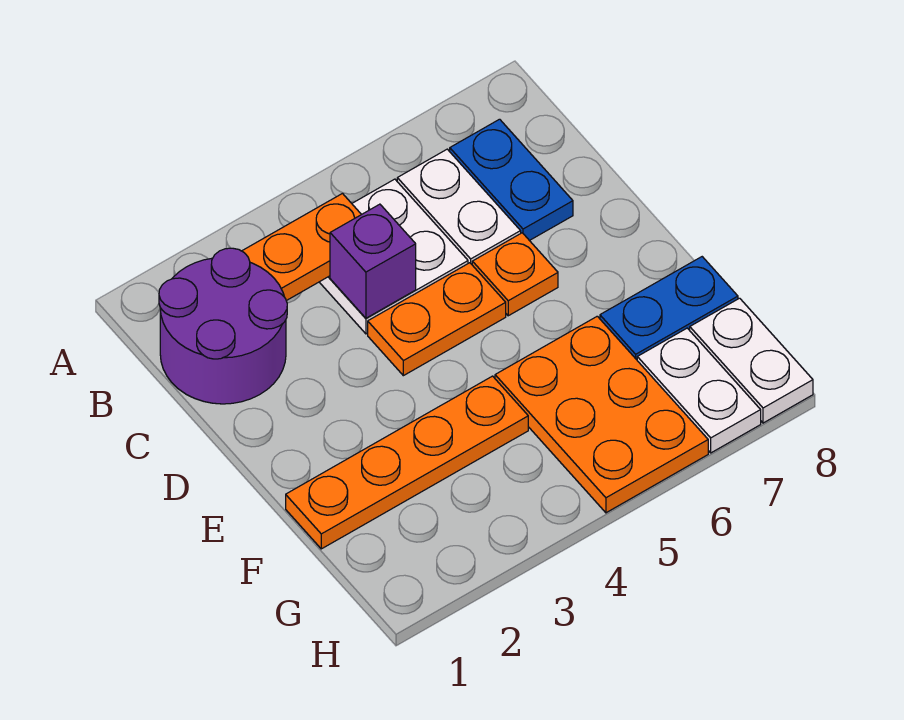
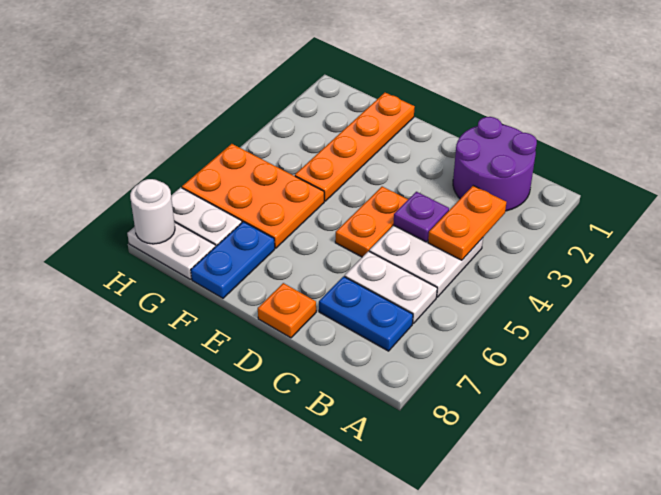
purple brick C4 level 2 -> purple plate C4 level 2
orange plate D6 level 1 -> orange plate D8 level 1
none -> white round brick H8 level 2

